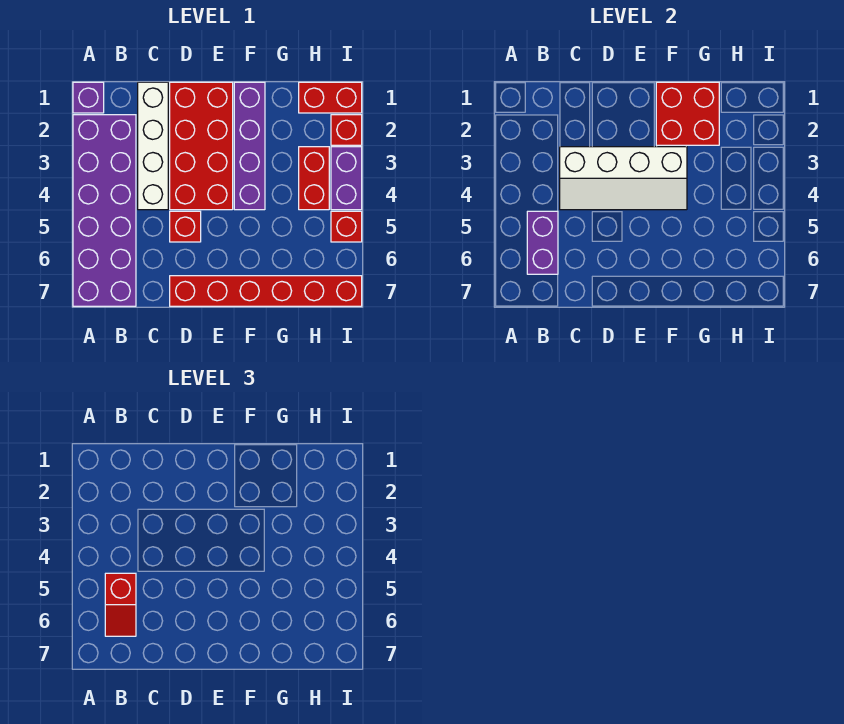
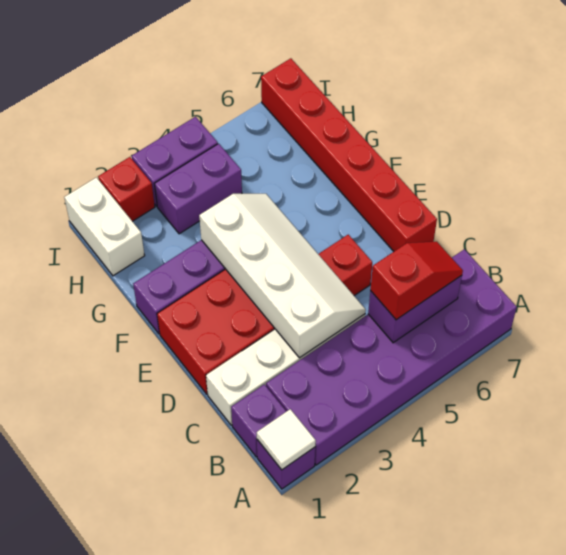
none -> white tile A1 level 2
none -> purple brick B1 level 1
red brick F1:G2 level 2 -> none
red brick H1:I1 level 1 -> white brick H1:I1 level 1
red brick H3:H4 level 1 -> purple brick H3:H4 level 1
red brick I5 level 1 -> none

